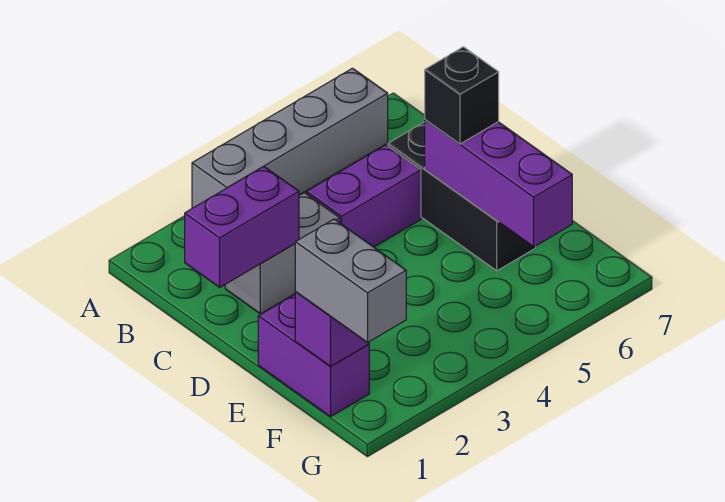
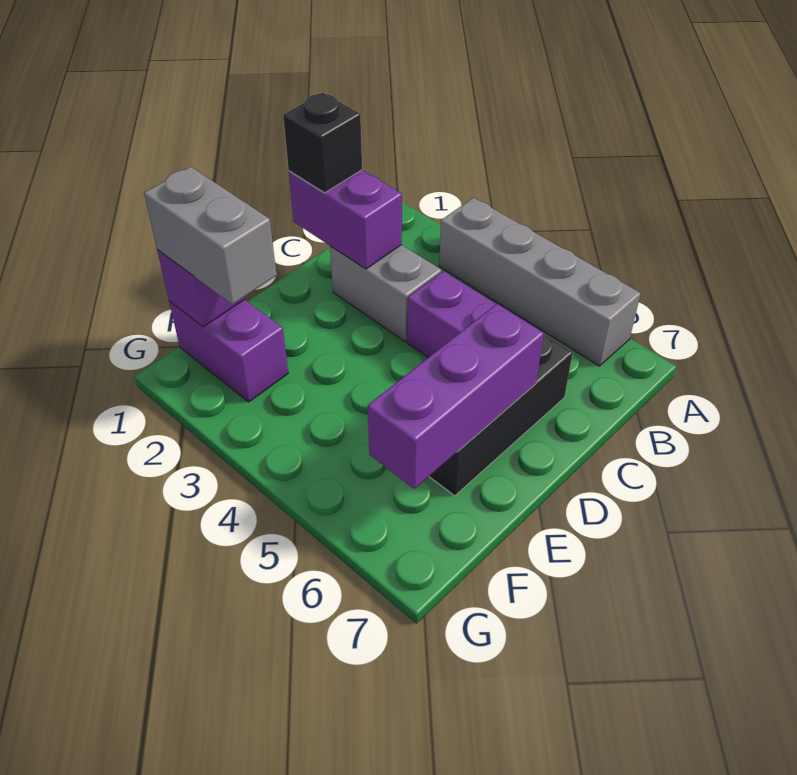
black brick D6 level 3 -> black brick C1 level 3
purple brick E1:F1 level 1 -> purple brick F1:F2 level 1
grey brick F1:G1 level 3 -> grey brick F1:F2 level 3

